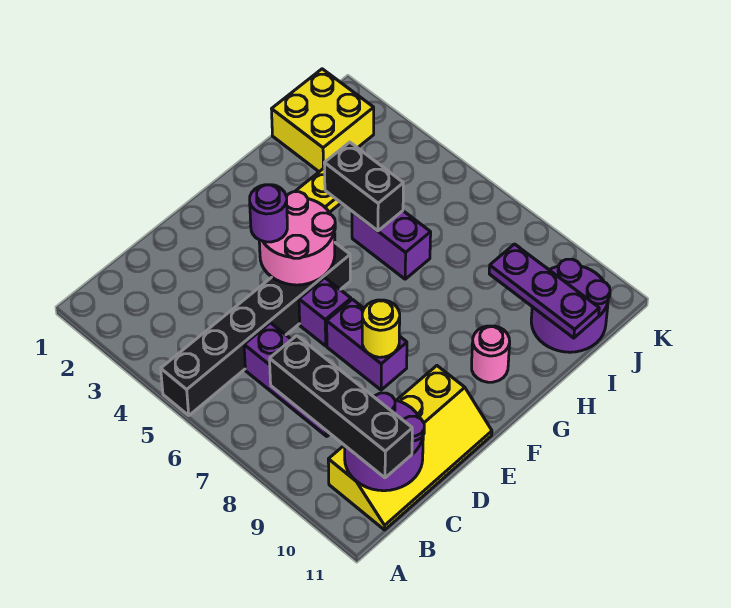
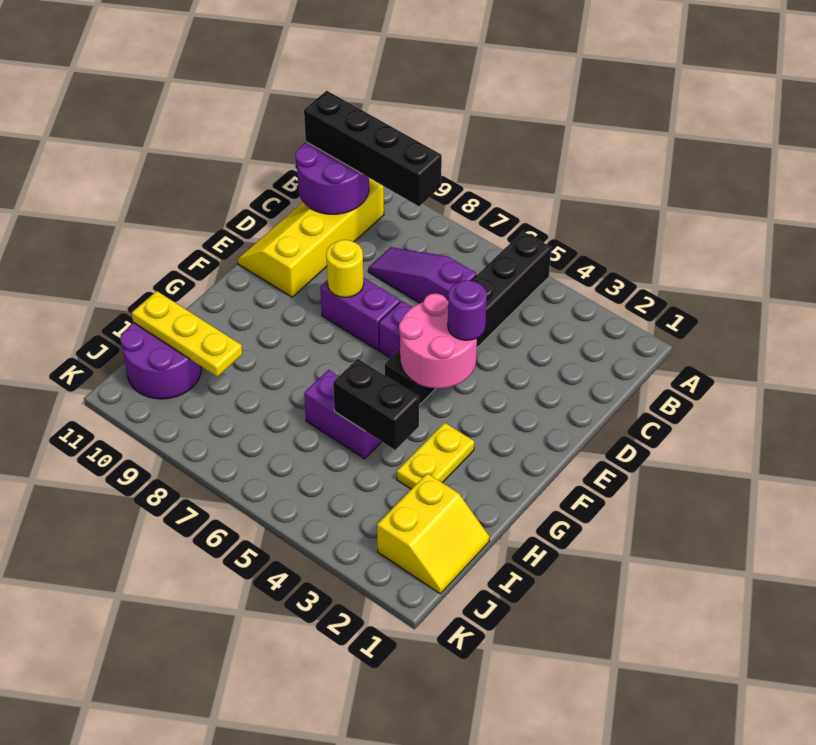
pink round brick G10 level 1 -> none
yellow brick I1:J2 level 1 -> yellow slope I1:J2 level 1 top 2
purple plate I9:I11 level 2 -> yellow plate I9:I11 level 2

